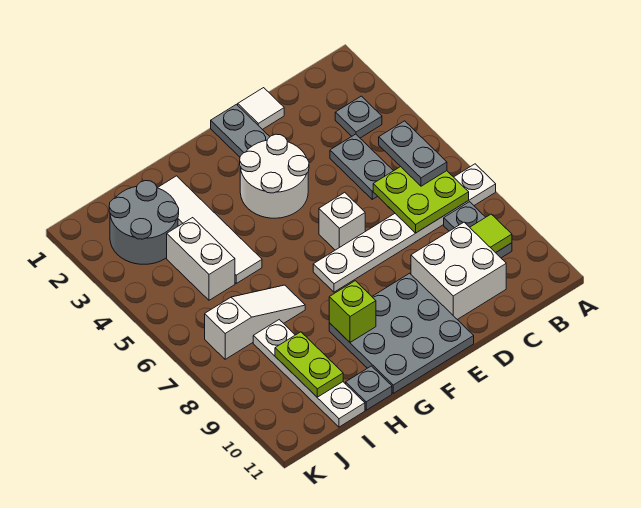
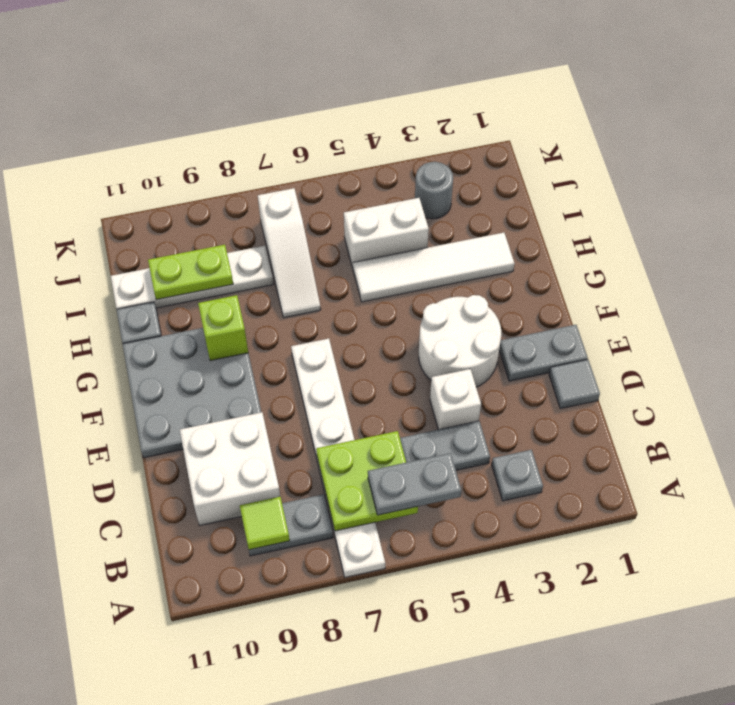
white tile D1 level 1 -> grey tile D1 level 1
white brick E6 level 1 -> white brick D4 level 1
grey round brick I2:J3 level 1 -> grey round brick J3 level 1

